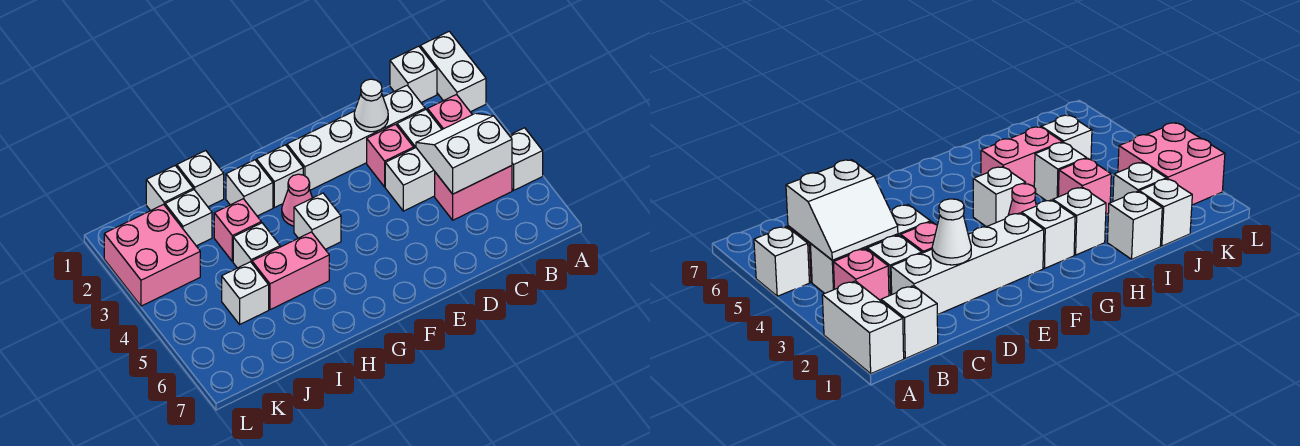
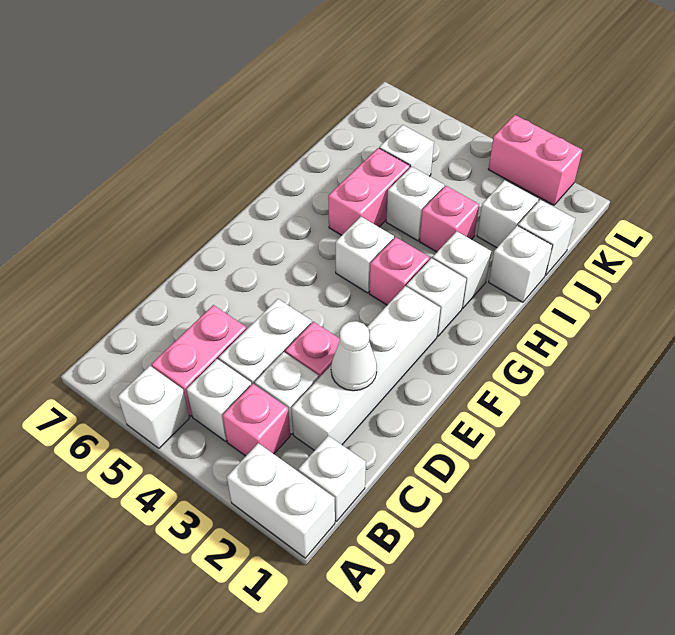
white slope B4:C5 level 2 top 5 -> none
pink cone G3 level 1 -> pink brick G3 level 1
pink brick K2:L3 level 1 -> pink brick L2:L3 level 1

